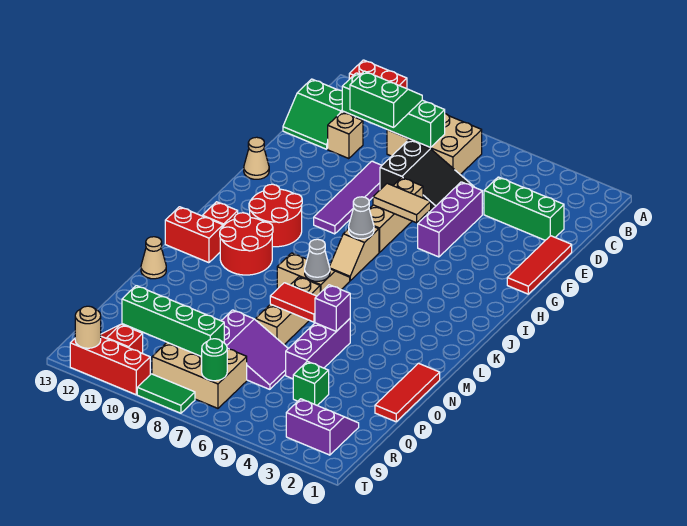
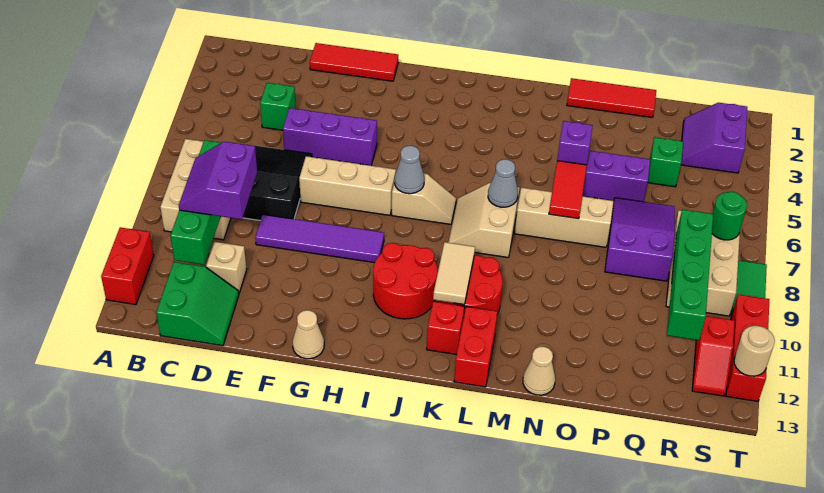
green slope C9:D10 level 3 top D -> purple slope C9:D10 level 3 top D
green brick D2:D4 level 1 -> green brick D4 level 1
tan tile G6:G7 level 2 -> tan tile K10:K11 level 2

